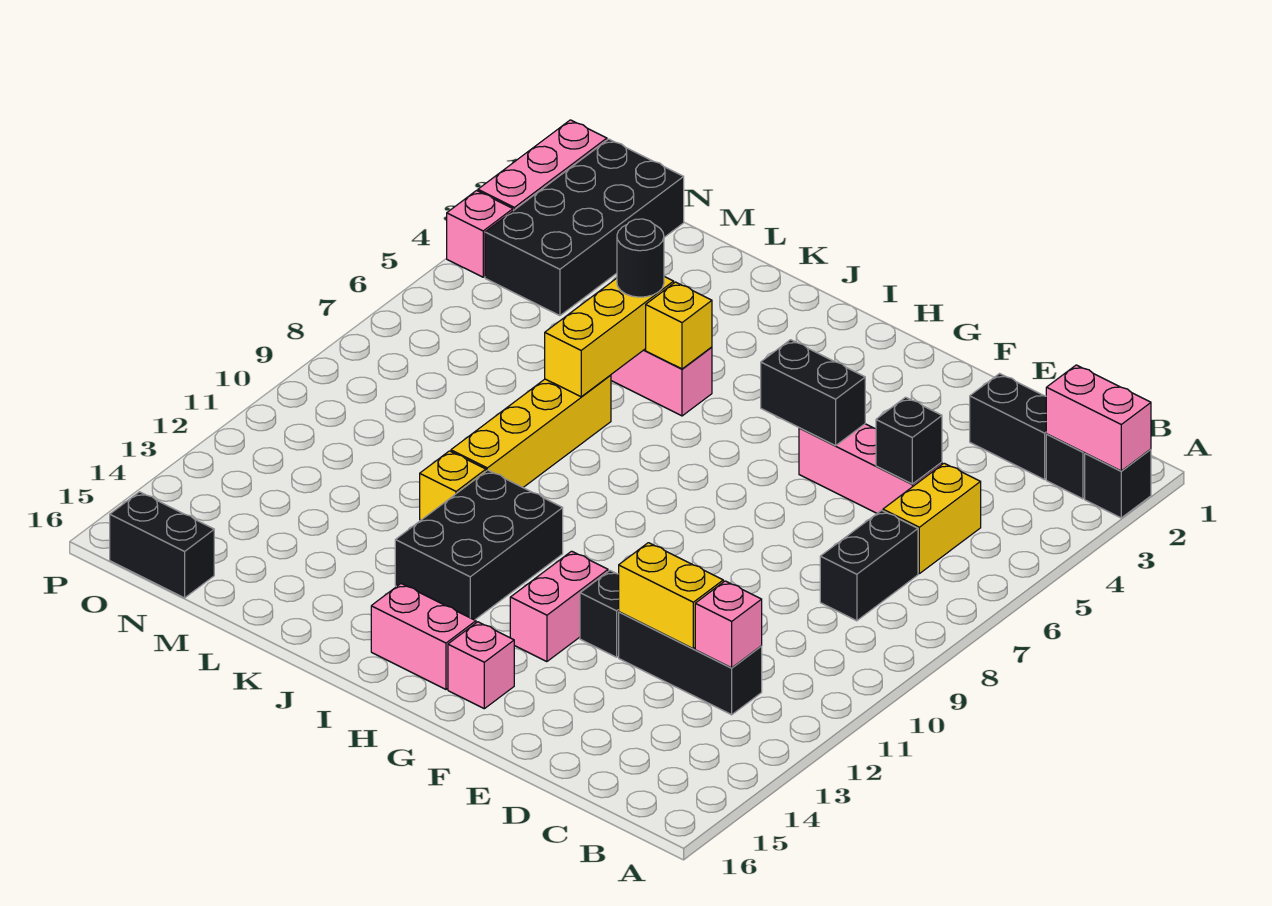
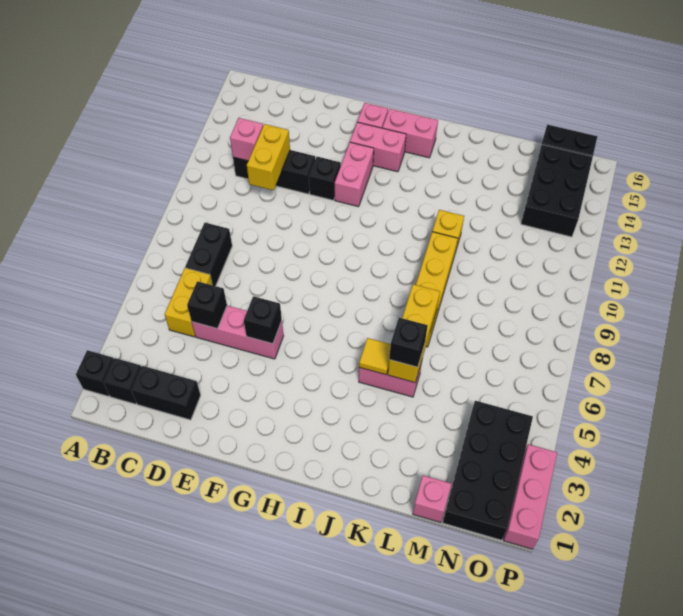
pink brick A2:B2 level 2 -> pink brick G14:H14 level 1
yellow brick D12:E12 level 2 -> yellow brick D11:D12 level 2
black brick F5:G5 level 2 -> black brick F5 level 2
black brick I11:J13 level 1 -> black brick N13:O15 level 1
yellow brick J5 level 2 -> yellow tile J5 level 2
black round brick K5 level 3 -> black brick K5 level 3
pink brick P4 level 1 -> pink brick M1 level 1

